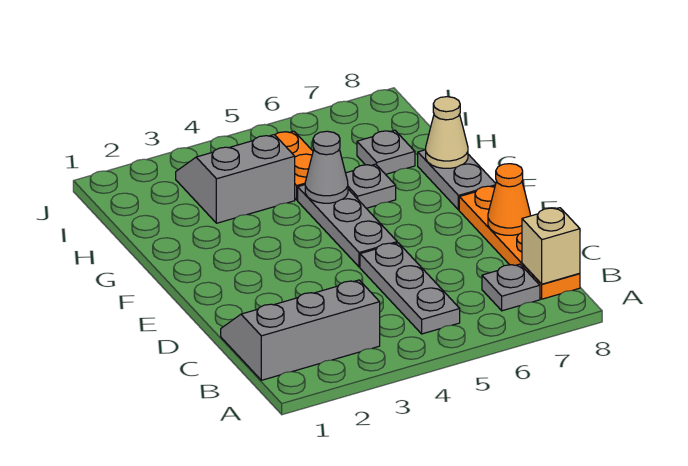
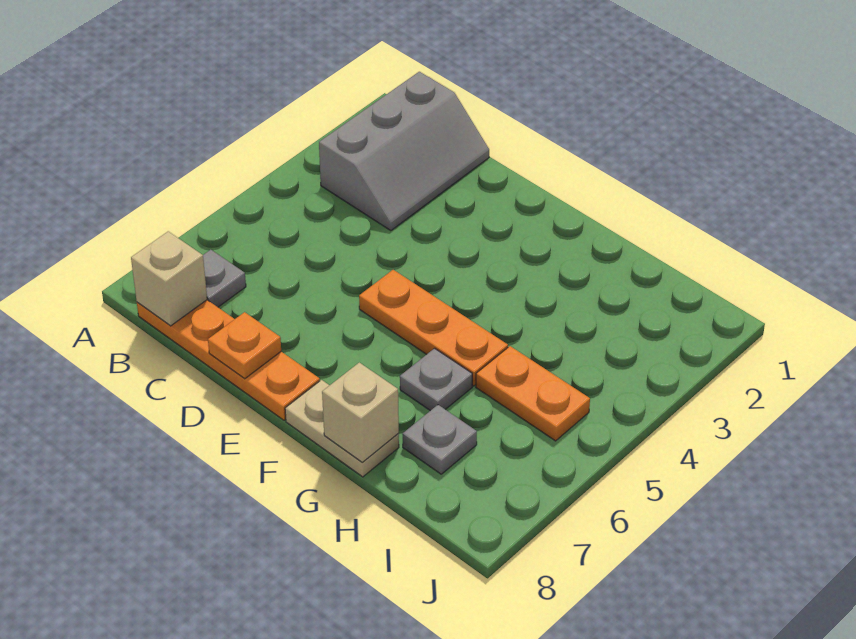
grey plate B5:D5 level 1 -> none
orange cone D8 level 2 -> orange plate D8 level 2
grey plate E5:G5 level 1 -> orange plate E5:G5 level 1
grey plate F8:G8 level 1 -> tan plate F8:G8 level 1
grey cone G5 level 2 -> none
tan cone G8 level 2 -> tan brick G8 level 2
grey slope H3:I4 level 1 top H -> none

